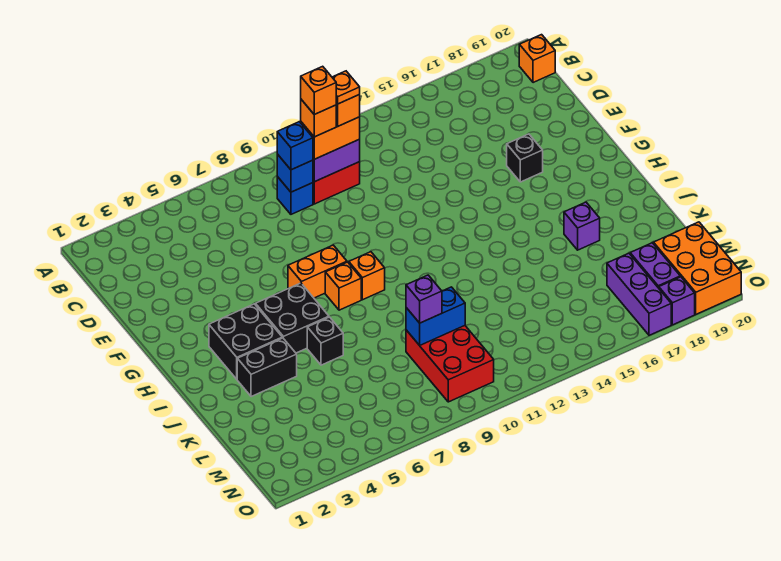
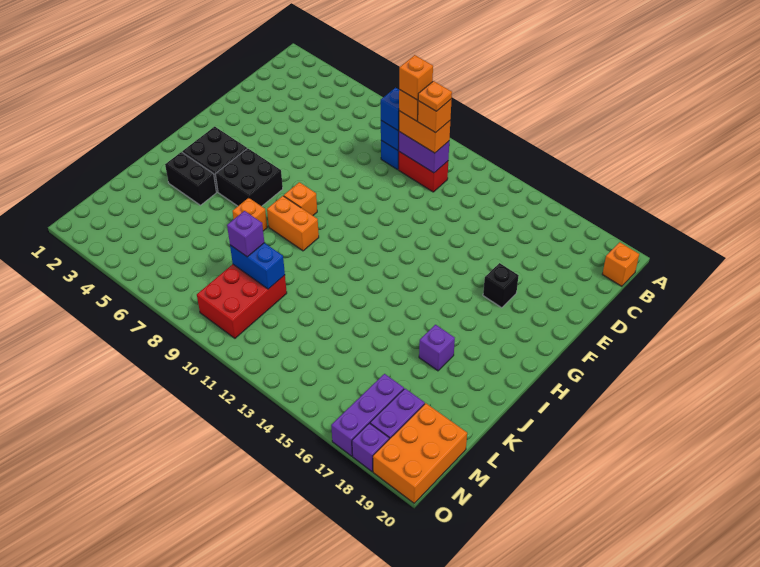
orange brick G7:G8 level 1 -> orange brick I8:I9 level 1
orange brick H9 level 1 -> orange brick J7 level 1
black brick J6 level 1 -> none

